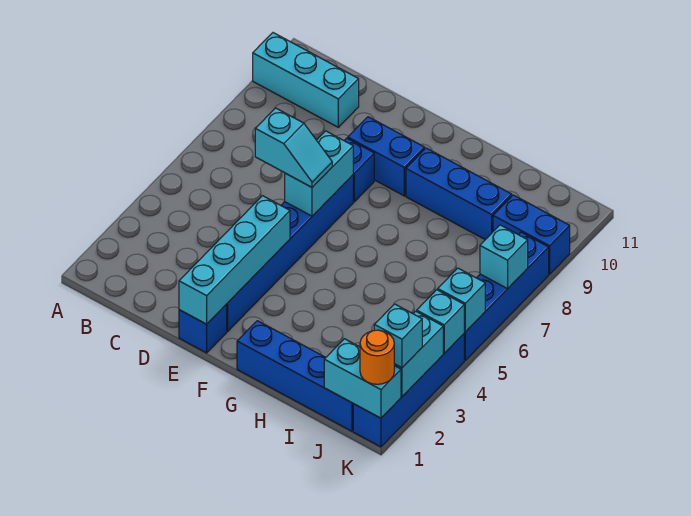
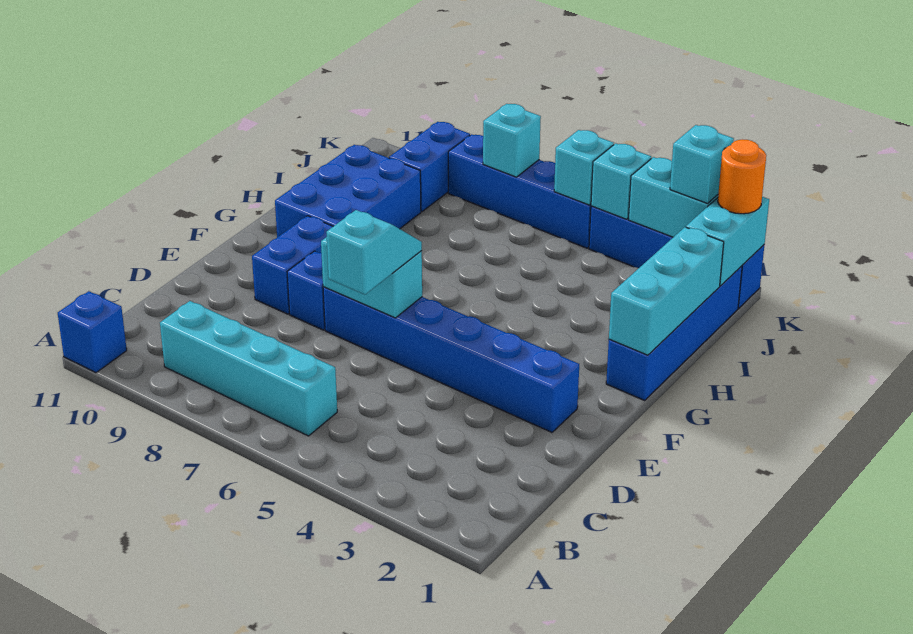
cyan brick A10:C10 level 1 -> cyan brick G1:I1 level 2
blue brick E1 level 1 -> blue brick A11 level 1
cyan brick E1:E4 level 2 -> cyan brick B6:B9 level 1
blue brick G9:I9 level 1 -> blue brick G9:I10 level 1

